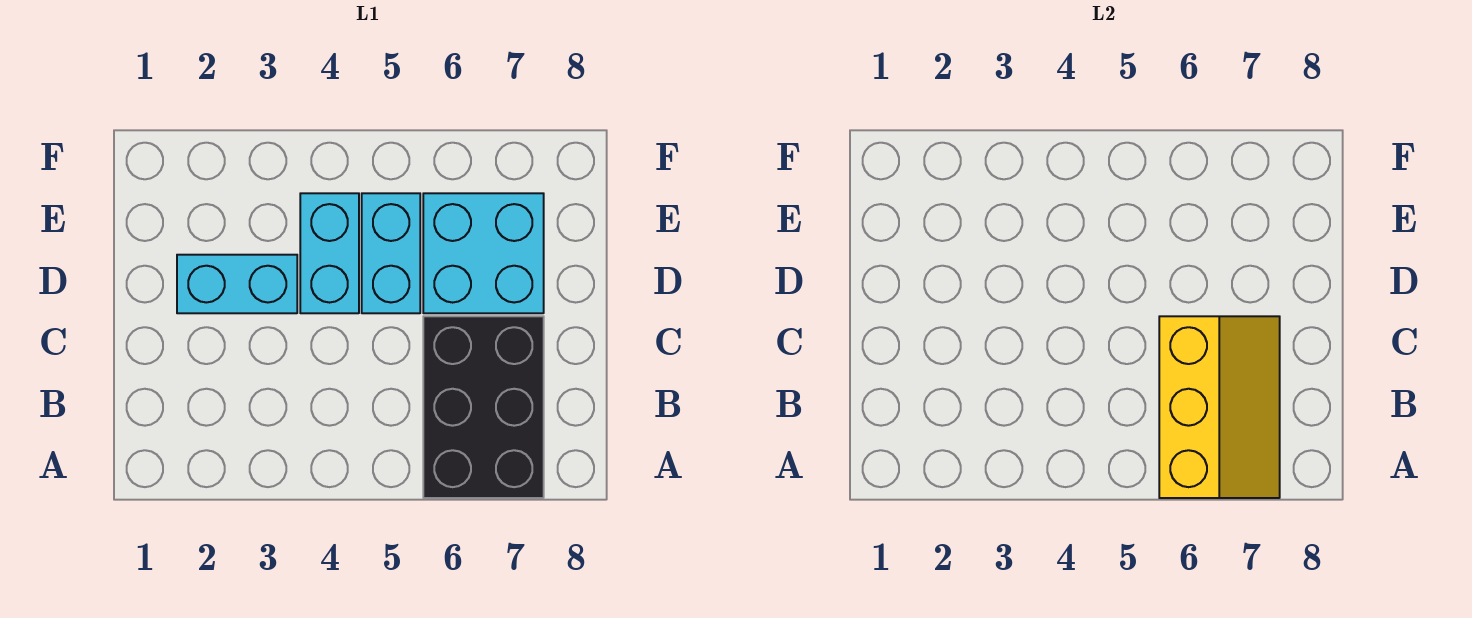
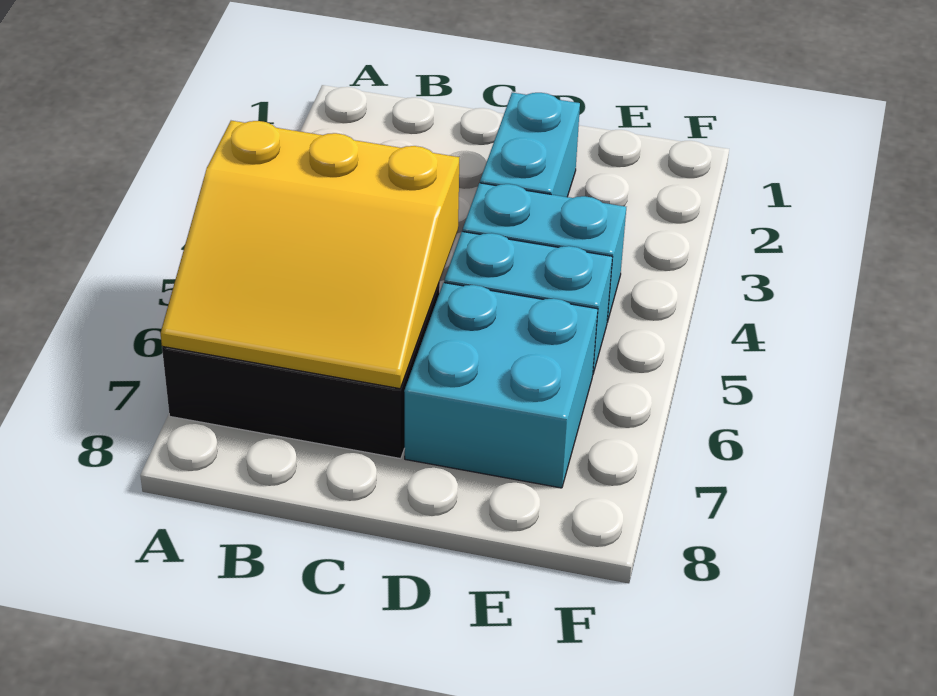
yellow slope A6:C7 level 2 top 6 -> yellow slope A5:C7 level 2 top 5

